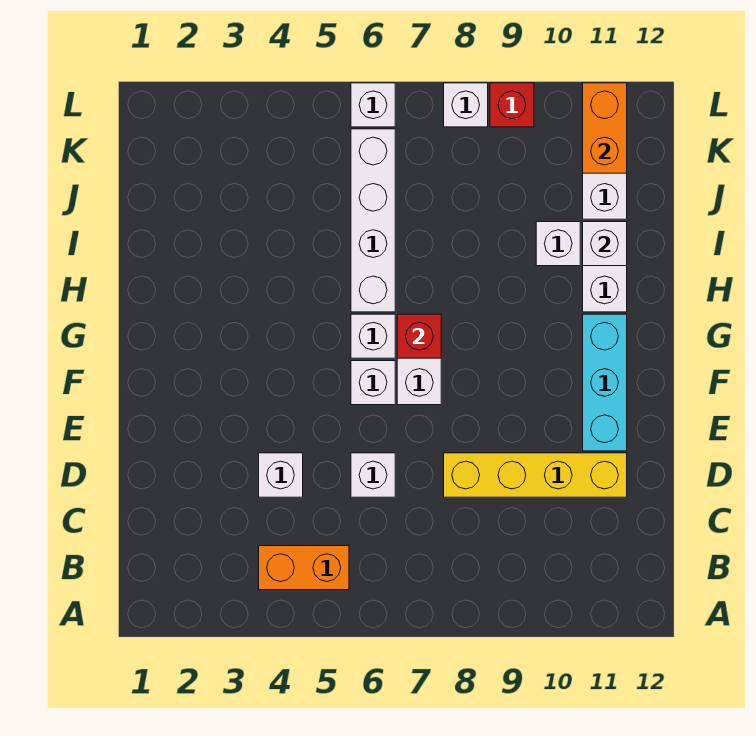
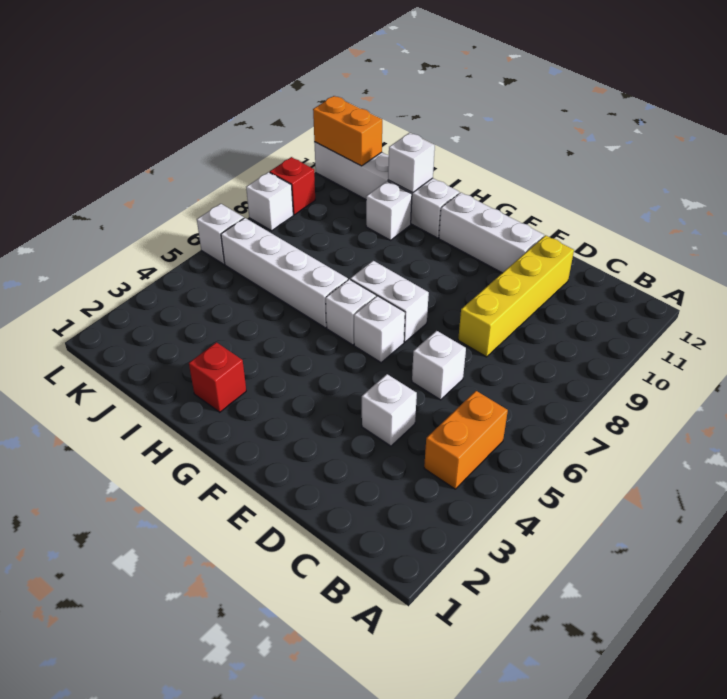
cyan brick E11:G11 level 1 -> white brick E11:G11 level 1
red brick G7 level 2 -> red brick H2 level 1

